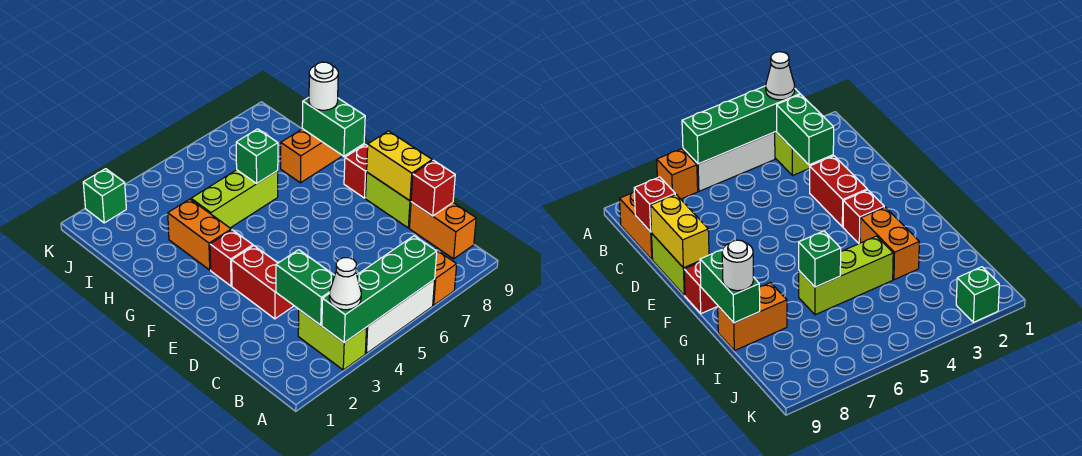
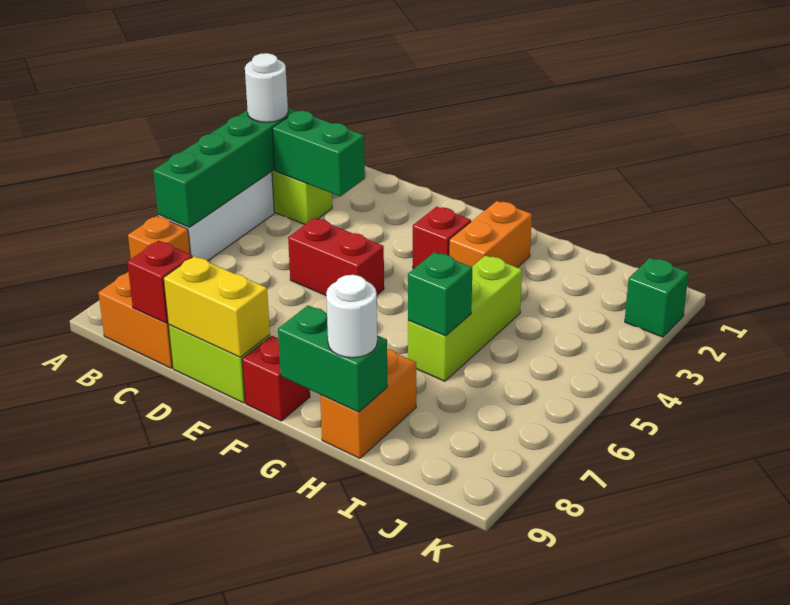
white cone A3 level 3 -> white round brick A3 level 3
red brick D3:E3 level 1 -> red brick D5:E5 level 1
orange brick G3:H3 level 1 -> orange brick G2:G3 level 1

